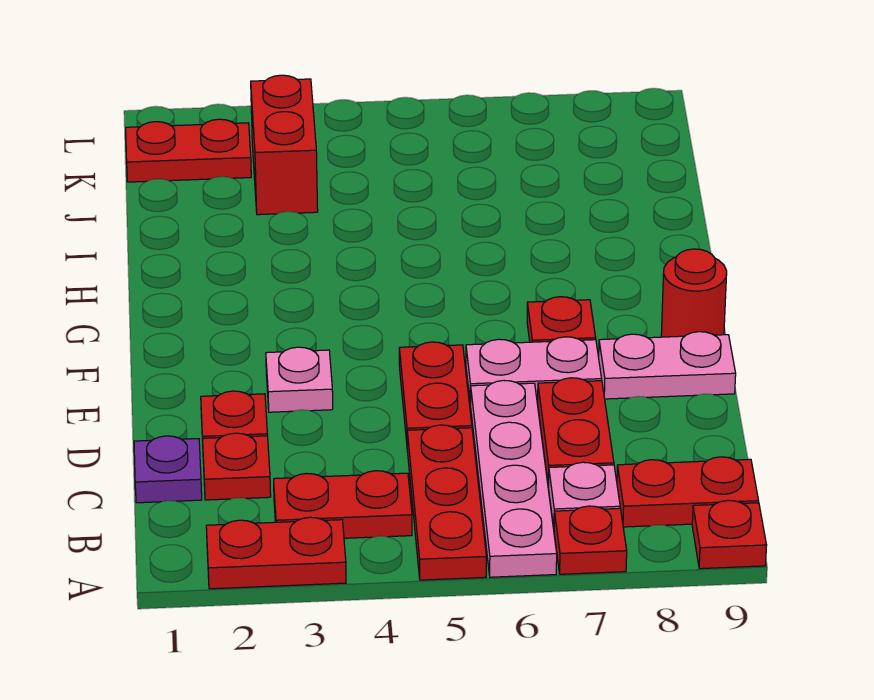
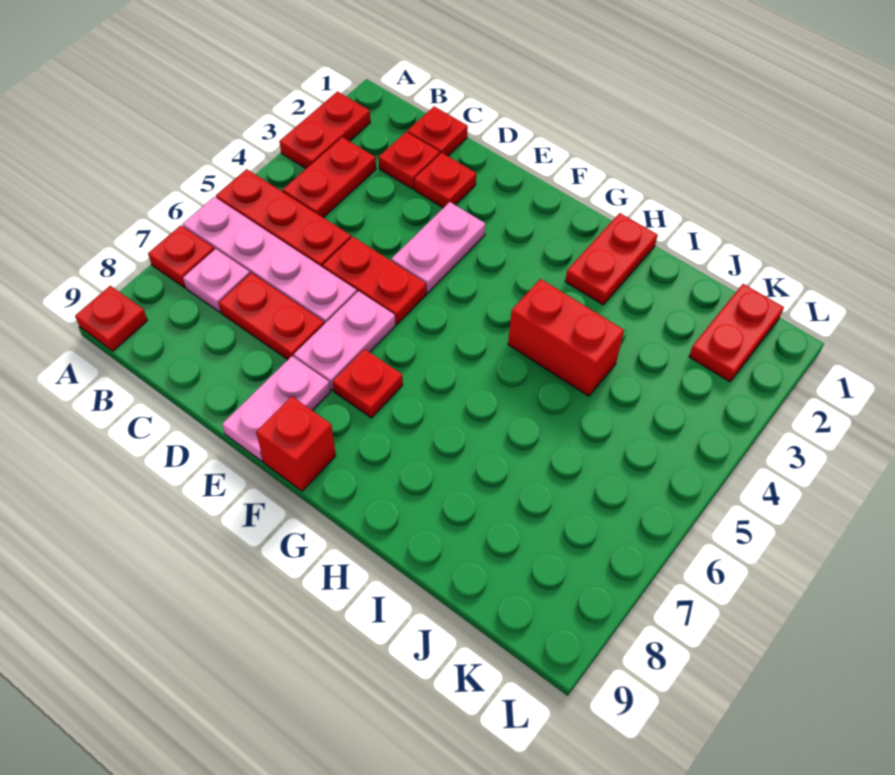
red plate B8:B9 level 1 -> red plate H1:H2 level 1
purple plate C1 level 1 -> red plate C1 level 1
pink plate E3 level 1 -> pink plate E3:E4 level 1
red round brick F9 level 1 -> red brick F9 level 1
red brick J3:K3 level 1 -> red brick H4:I4 level 1

